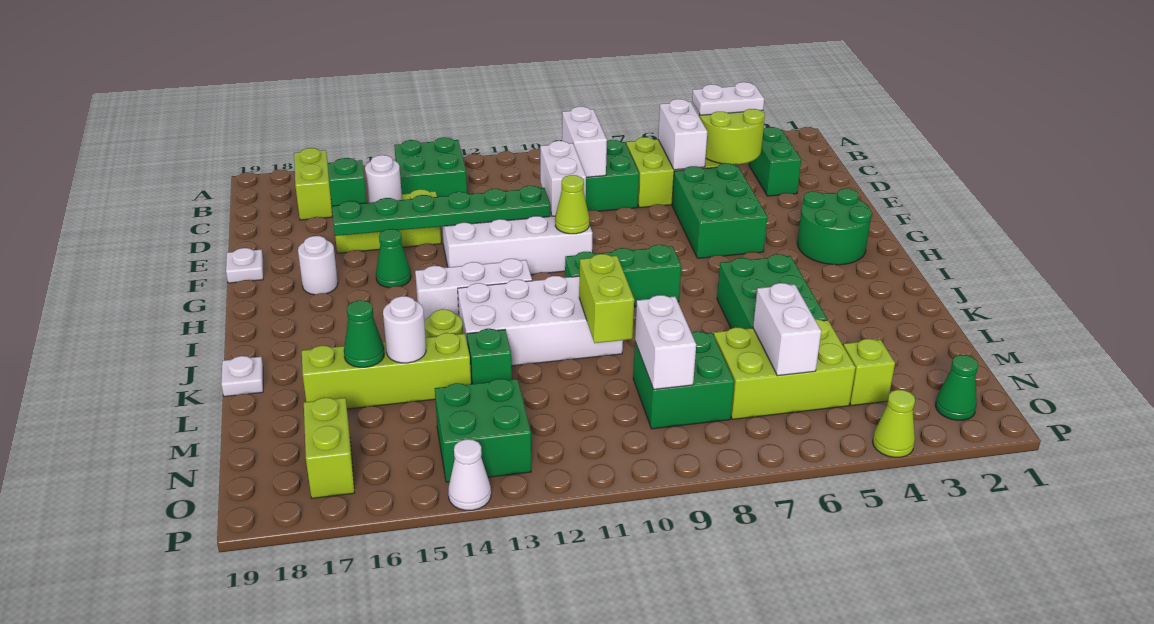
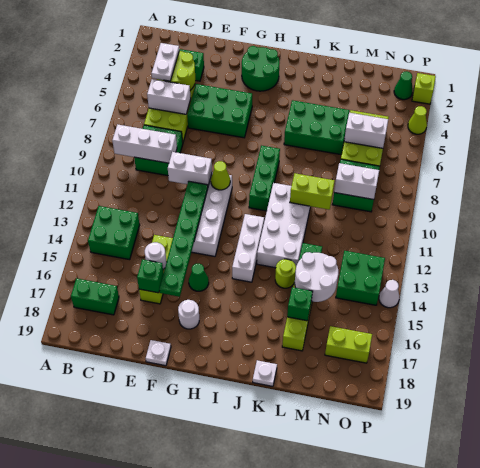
lime brick B17:C17 level 1 -> green brick B17:C17 level 1
white brick C9:D9 level 2 -> white brick B9:D9 level 2
white round brick L15 level 2 -> white round brick L14:M15 level 2
green cone L16 level 2 -> green brick L16 level 2
lime brick N4 level 1 -> lime brick P2 level 1

